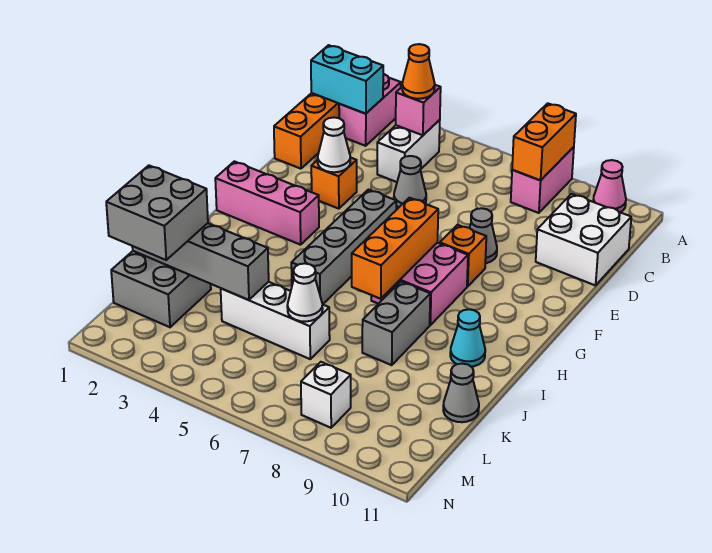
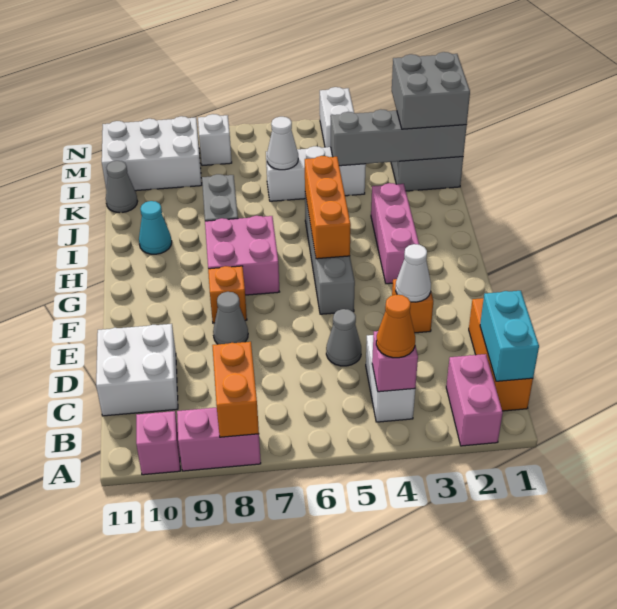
pink brick A8:B8 level 1 -> pink brick A8:A9 level 1
pink cone A10 level 1 -> pink brick A10 level 1
cyan brick B1:B2 level 2 -> cyan brick B1:C1 level 2
pink brick G1:G3 level 1 -> pink brick G3:I3 level 1
orange brick G7:I7 level 2 -> orange brick G5:I5 level 2
none -> white brick L9:M11 level 1
none -> white brick M4:N4 level 1

